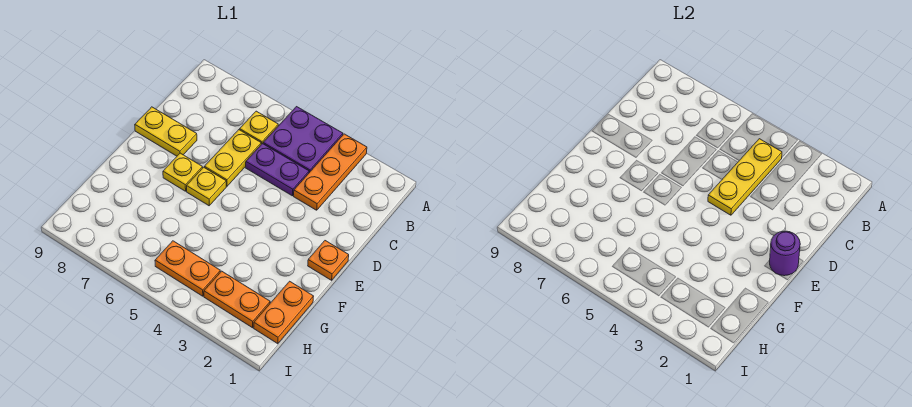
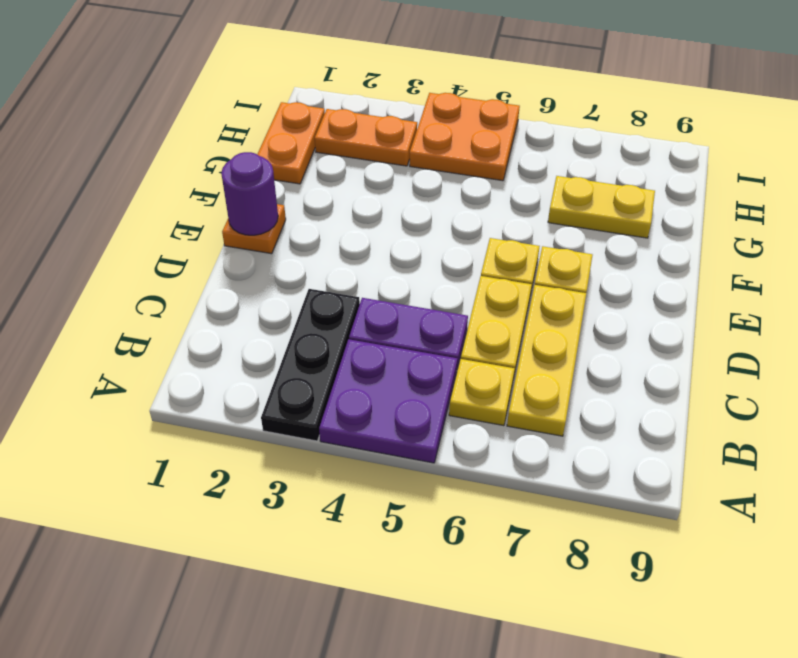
orange plate A3:C3 level 1 -> black plate A3:C3 level 1
yellow plate B4:D4 level 2 -> yellow plate B7:D7 level 1
yellow plate D8:D9 level 1 -> yellow plate G7:G8 level 1
orange plate H4:H5 level 1 -> orange plate H4:I5 level 1

